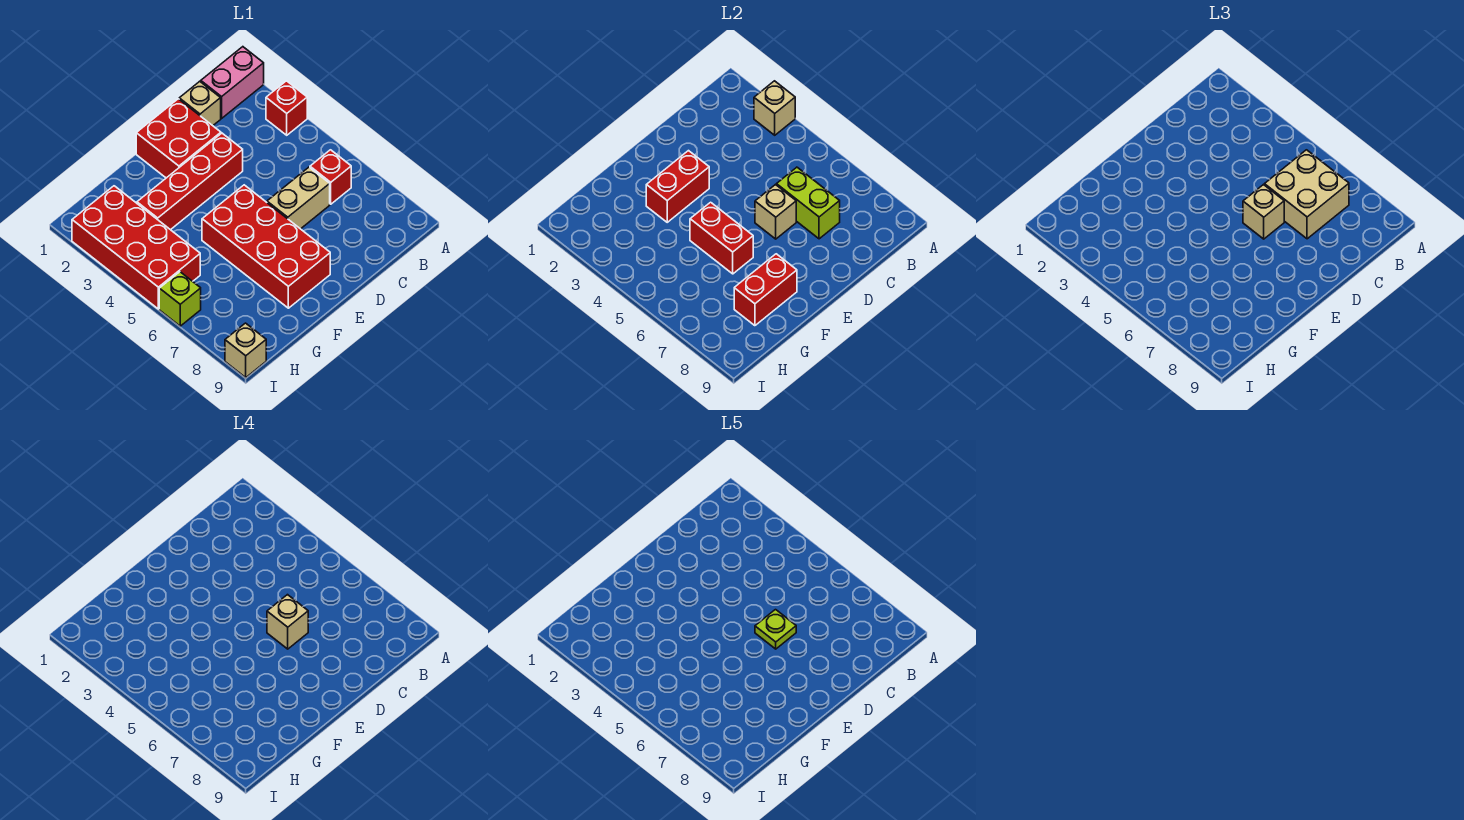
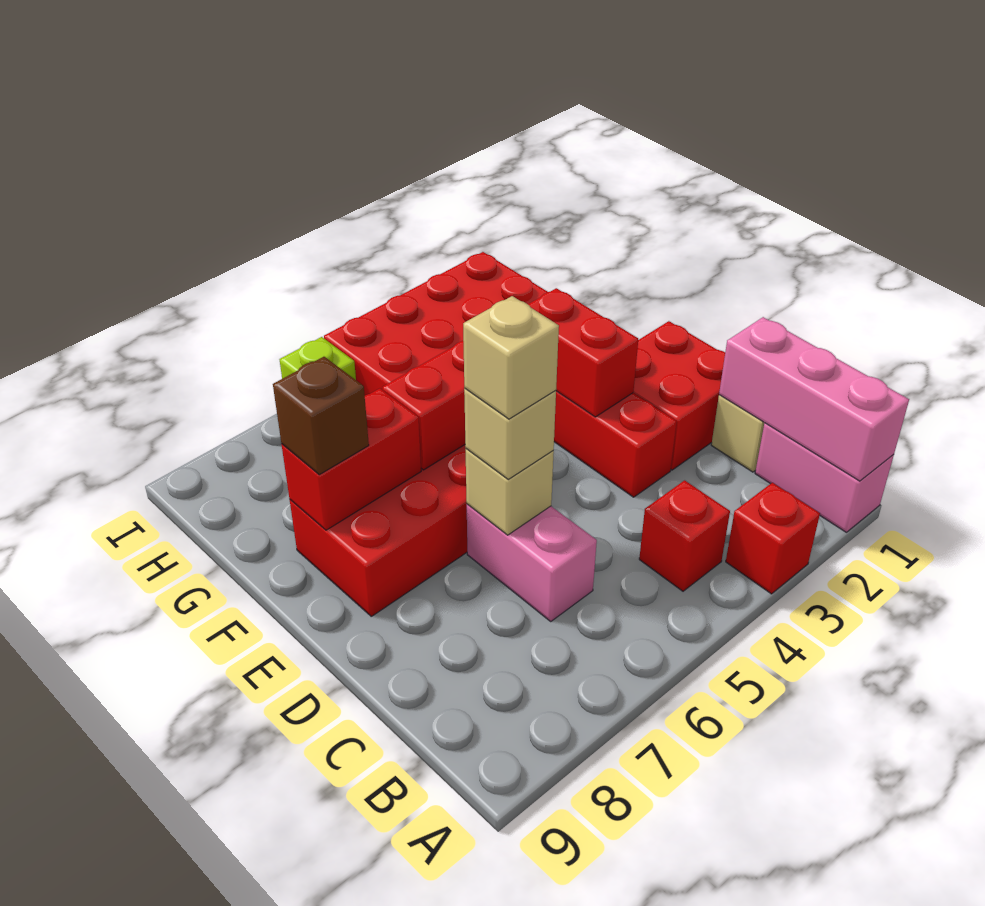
none -> pink brick A1:C1 level 2
tan brick A3 level 2 -> none
red brick B6 level 1 -> red brick B4 level 1
tan brick B6:C7 level 3 -> none
tan brick C6:D6 level 1 -> pink brick C6:D6 level 1
lime brick C6:C7 level 2 -> none
lime plate D6 level 5 -> none
red brick F8:G8 level 2 -> red brick F7:F8 level 2
none -> brown brick F8 level 3
tan brick I9 level 1 -> none

